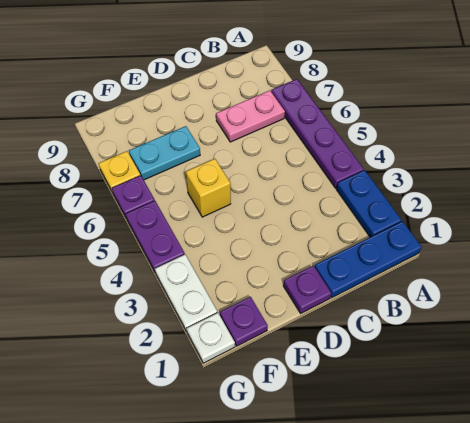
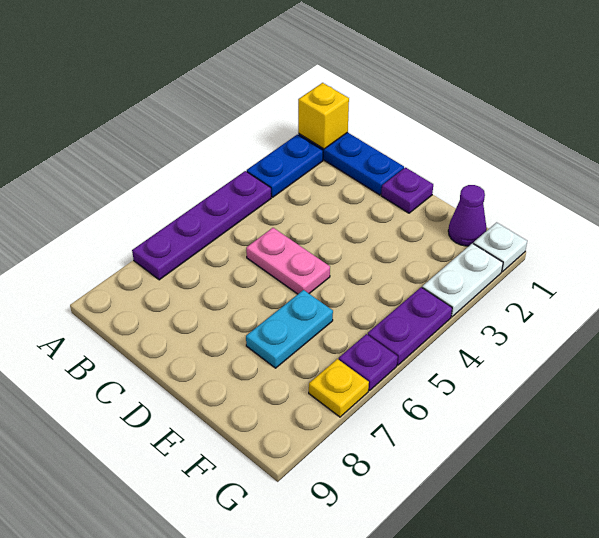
pink plate B7:C7 level 1 -> pink plate C5:D5 level 1
yellow brick E5 level 1 -> yellow brick A1 level 2
cyan plate E7:F7 level 1 -> cyan plate E6:E7 level 1
purple plate F1 level 1 -> purple cone F1 level 1

